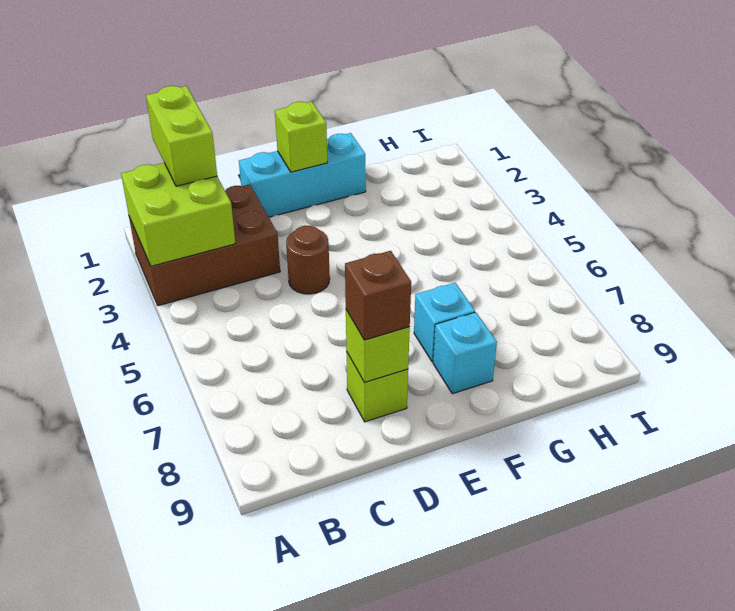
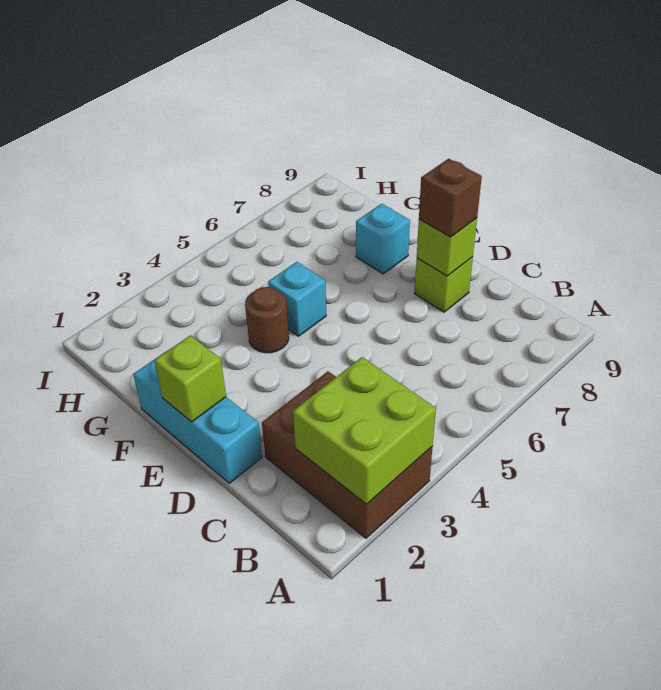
lime brick B1:B2 level 3 -> none
brown round brick D4 level 1 -> brown round brick F4 level 1
cyan brick F7 level 1 -> cyan brick F5 level 1

